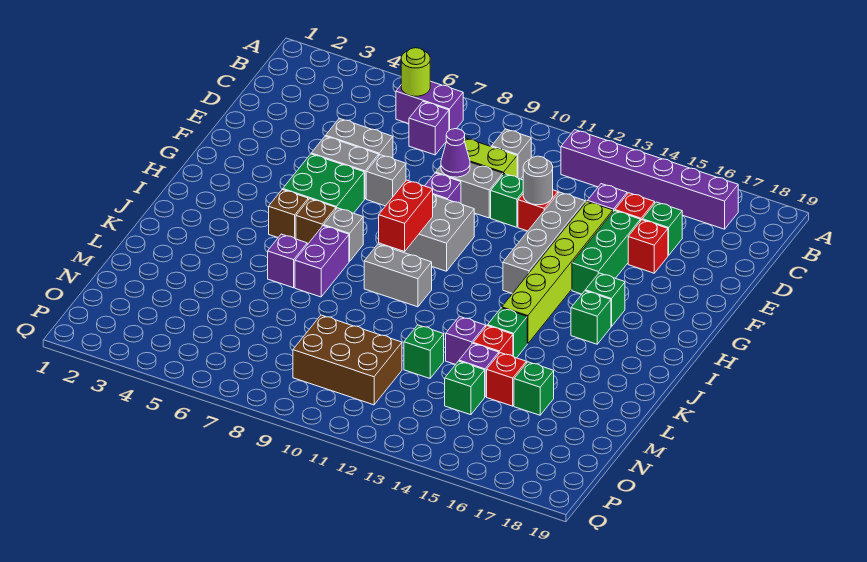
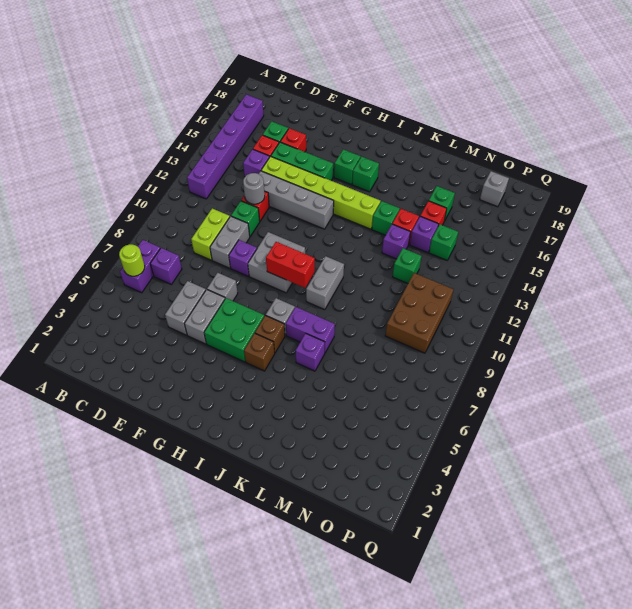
grey brick C10 level 1 -> grey brick O18 level 1
purple cone E9 level 2 -> none

